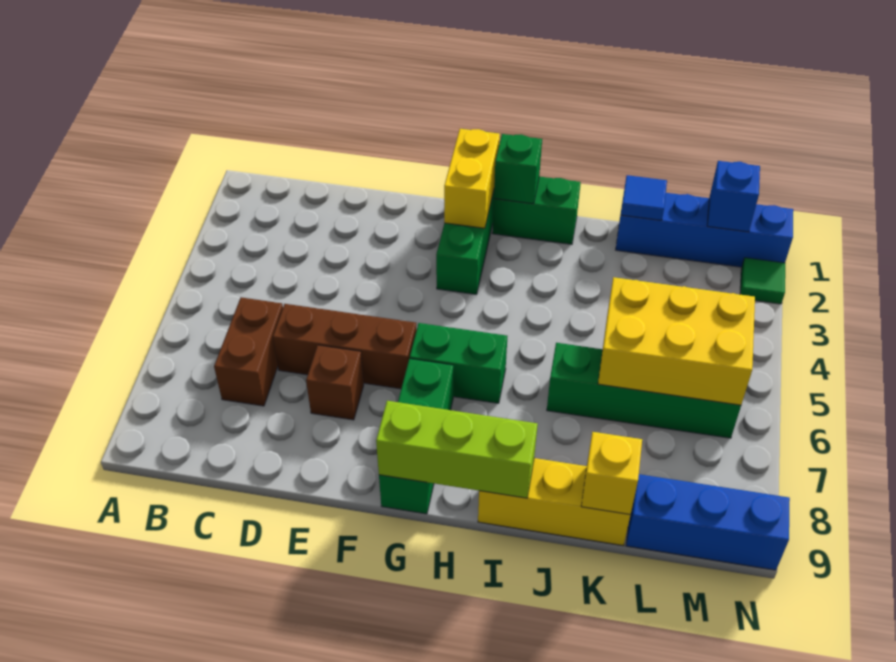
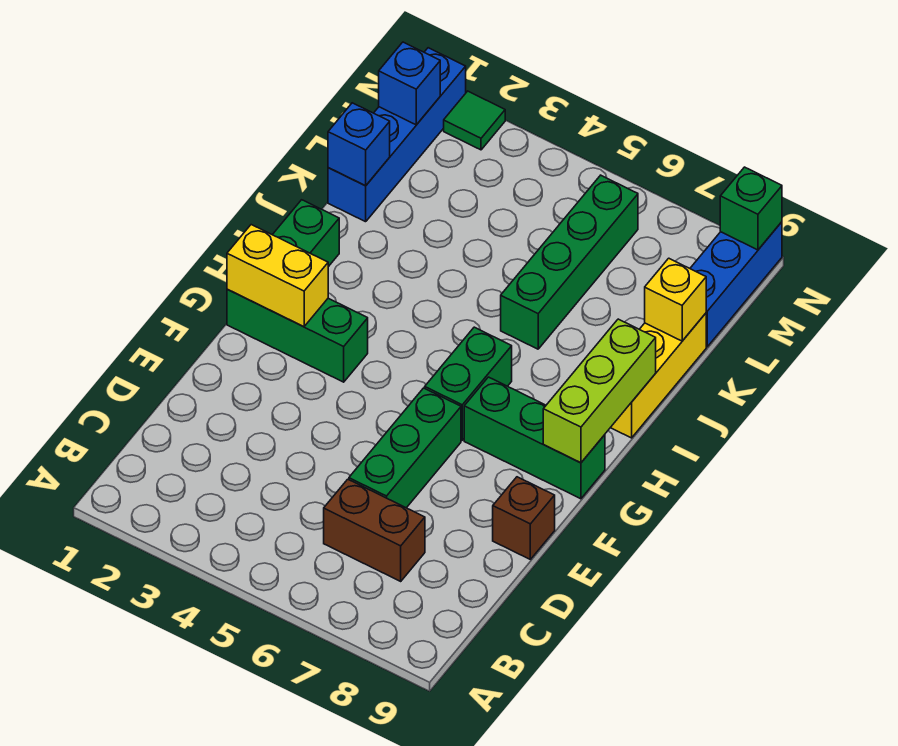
brown brick D6:F6 level 1 -> green brick D6:F6 level 1
brown brick E7 level 1 -> brown brick E9 level 1
green brick H1 level 2 -> green brick N9 level 2
blue tile K1 level 2 -> blue brick K1 level 2
yellow brick K5:M6 level 2 -> none

